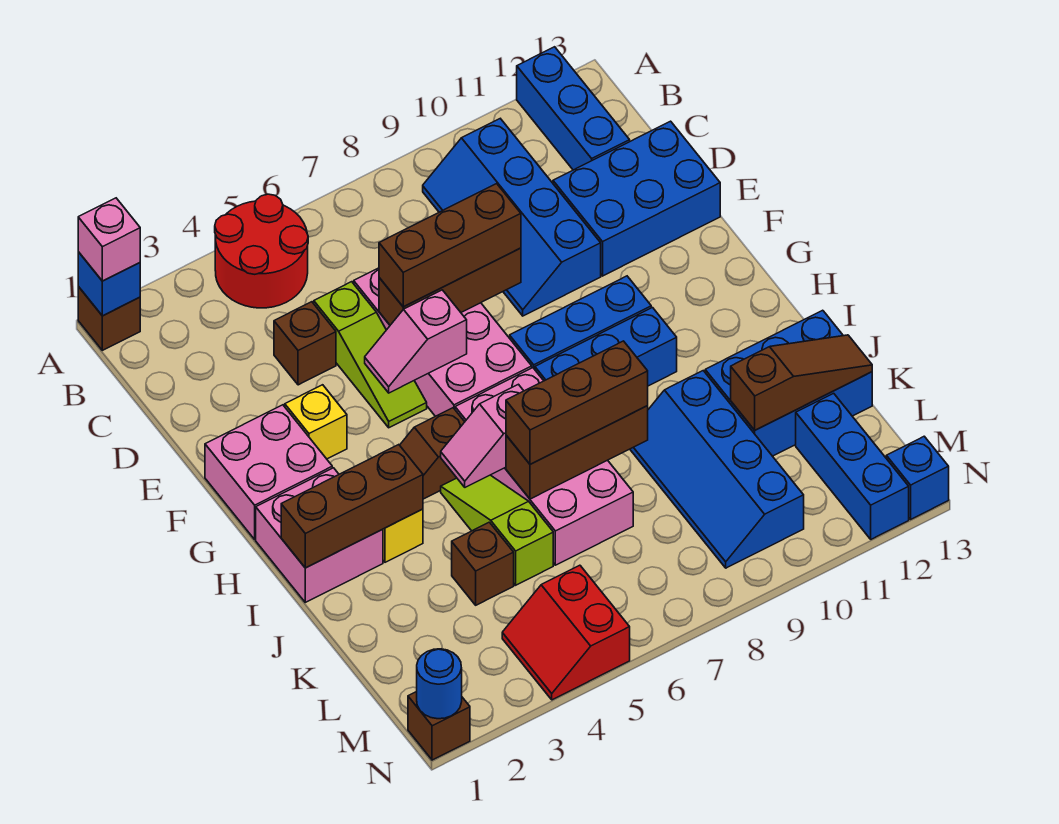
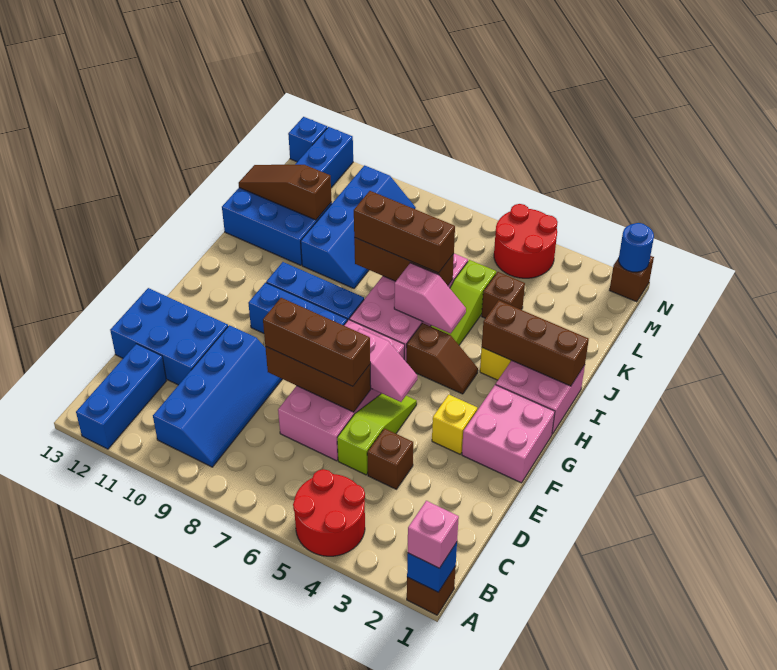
red slope M4:N5 level 1 top 5 -> red round brick M4:N5 level 1

